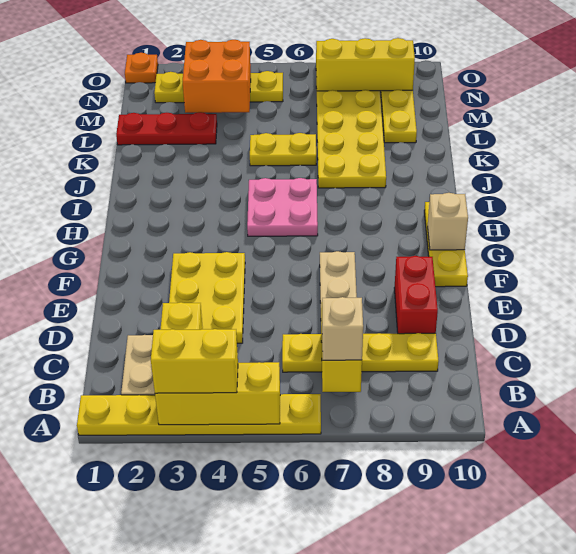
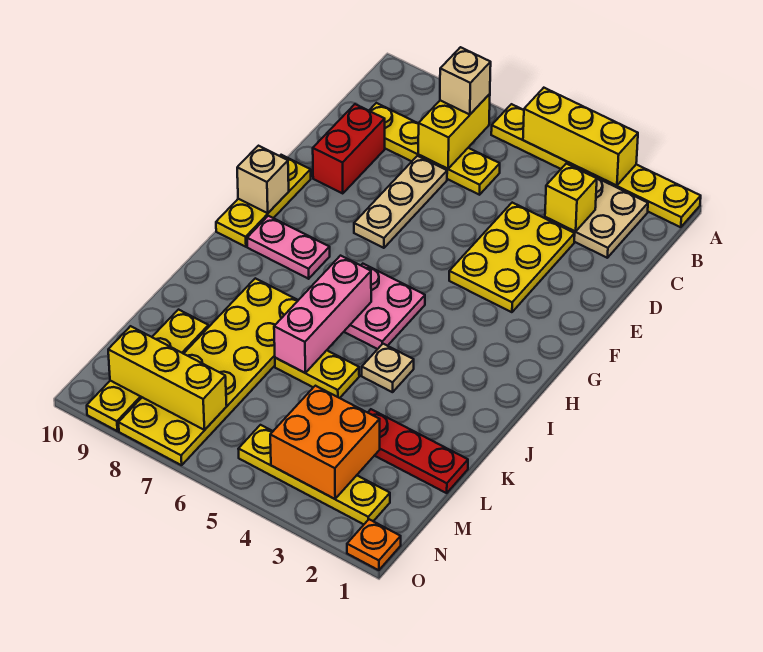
yellow brick A3:A4 level 3 -> none
none -> pink plate H8:H9 level 1
none -> pink brick I6:K6 level 2
none -> tan plate J4 level 1

